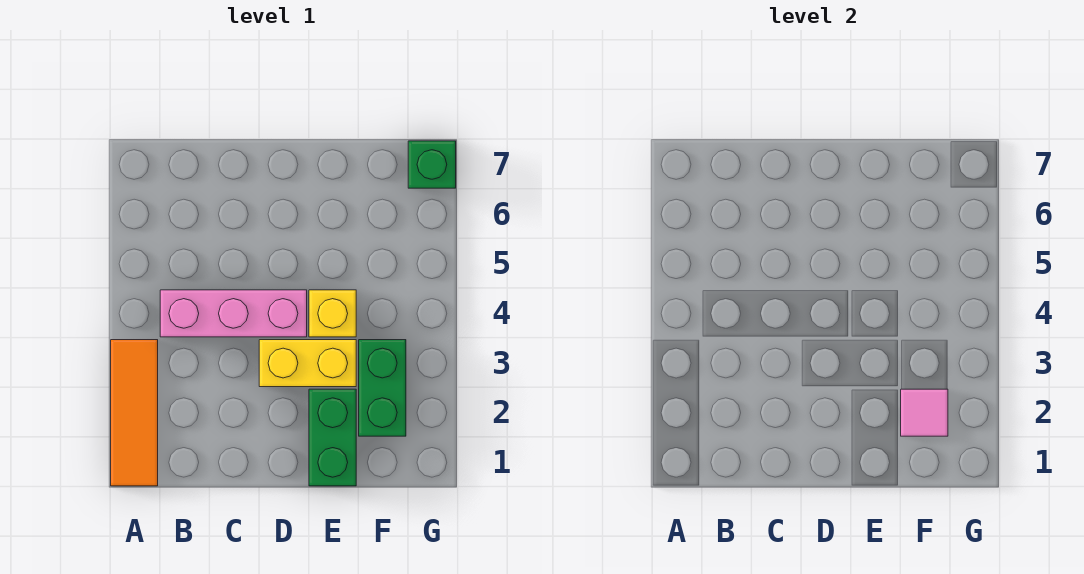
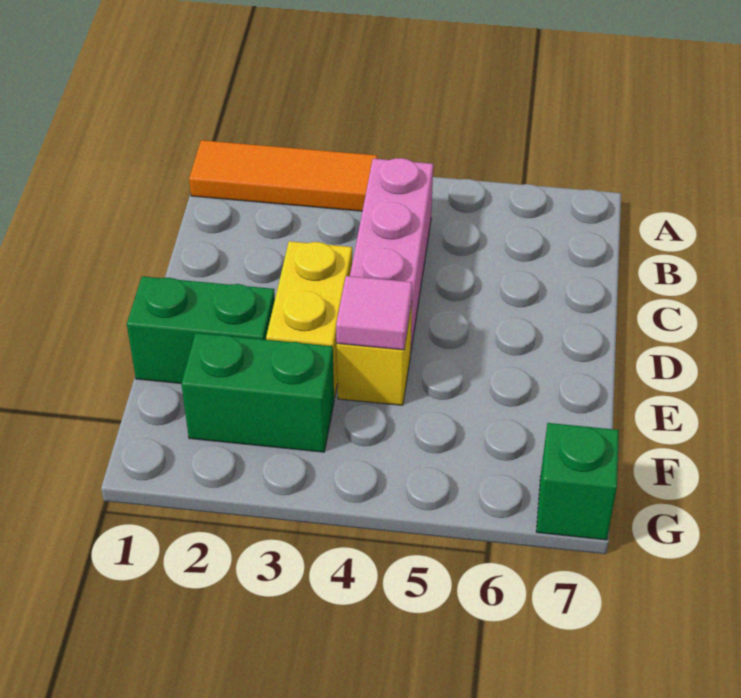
pink tile F2 level 2 -> pink tile E4 level 2

